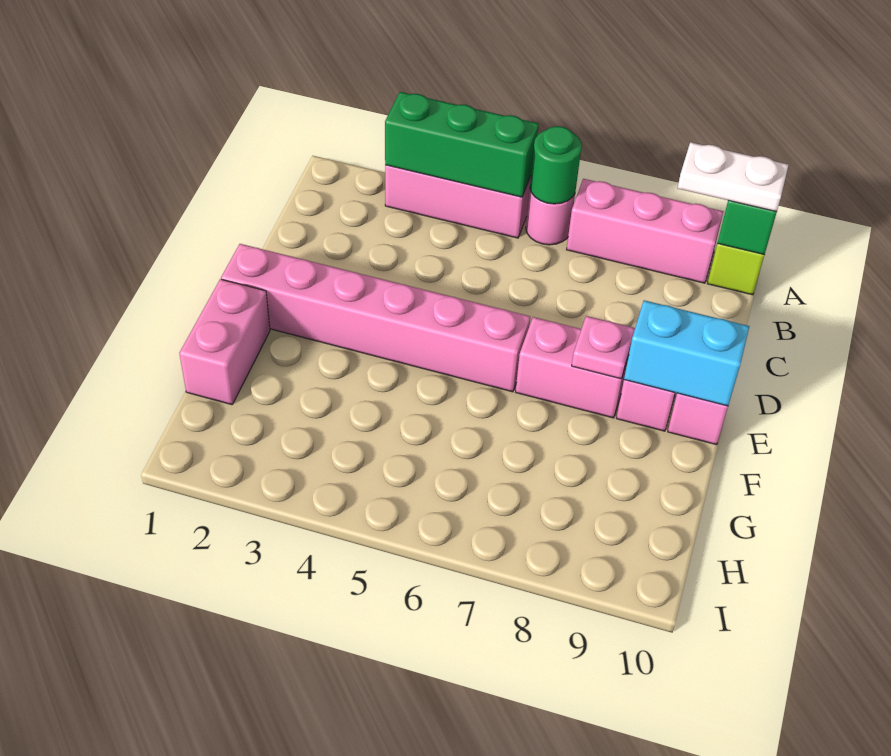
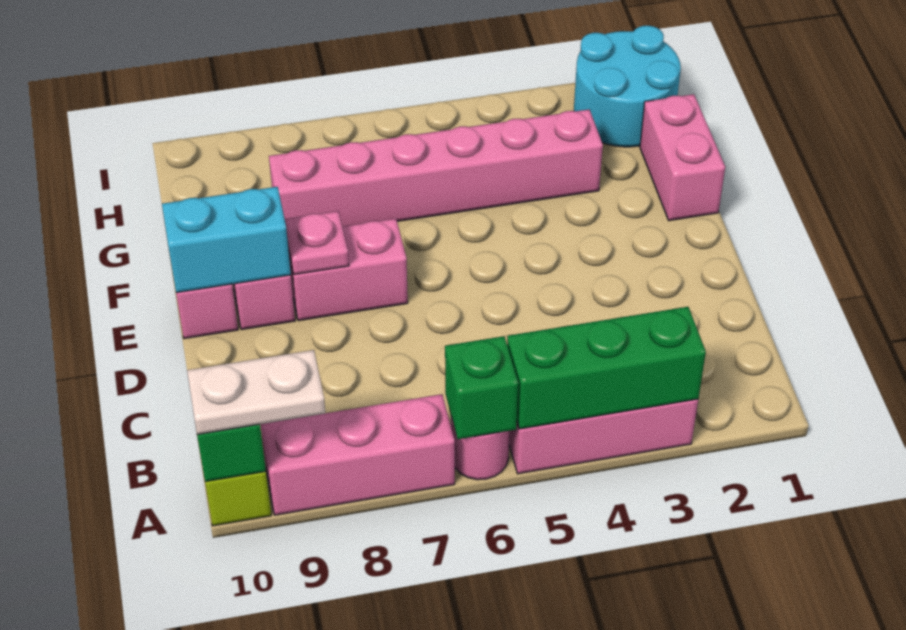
green round brick A6 level 2 -> green brick A6 level 2
pink brick E1:E6 level 1 -> pink brick G3:G8 level 1
none -> cyan round brick H1:I2 level 1

